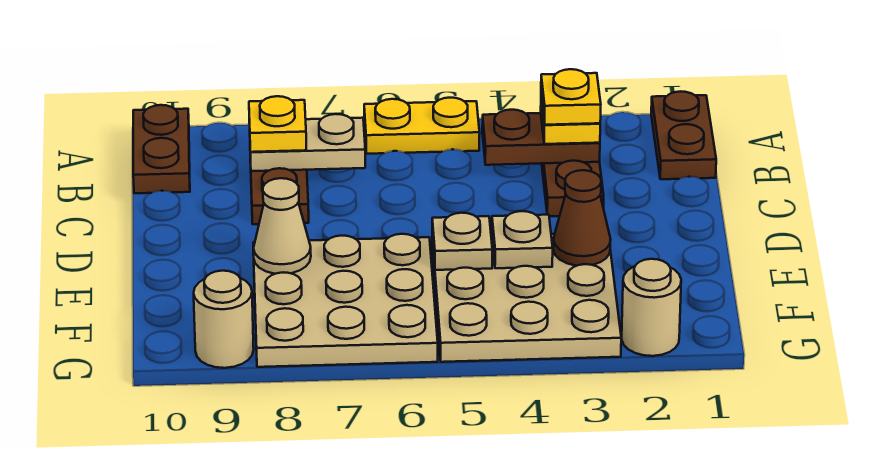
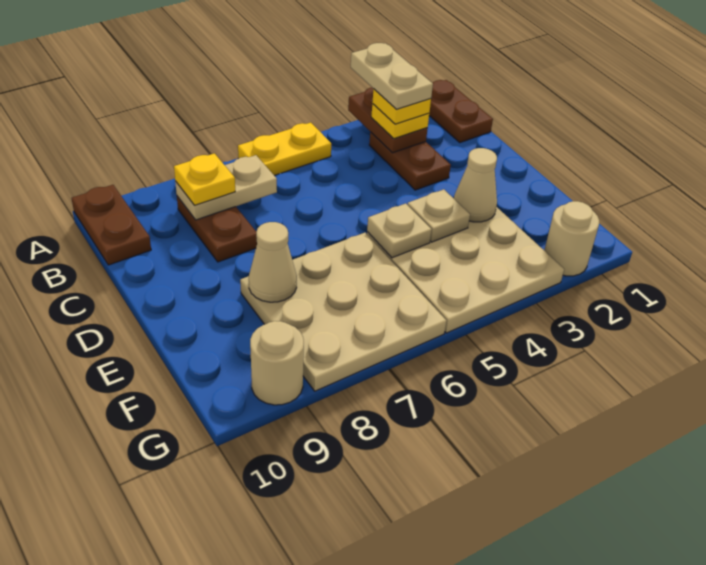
none -> tan plate A3:B3 level 5
brown plate B3:B4 level 2 -> brown plate A3:B3 level 2
brown cone E3 level 2 -> tan cone E3 level 2

